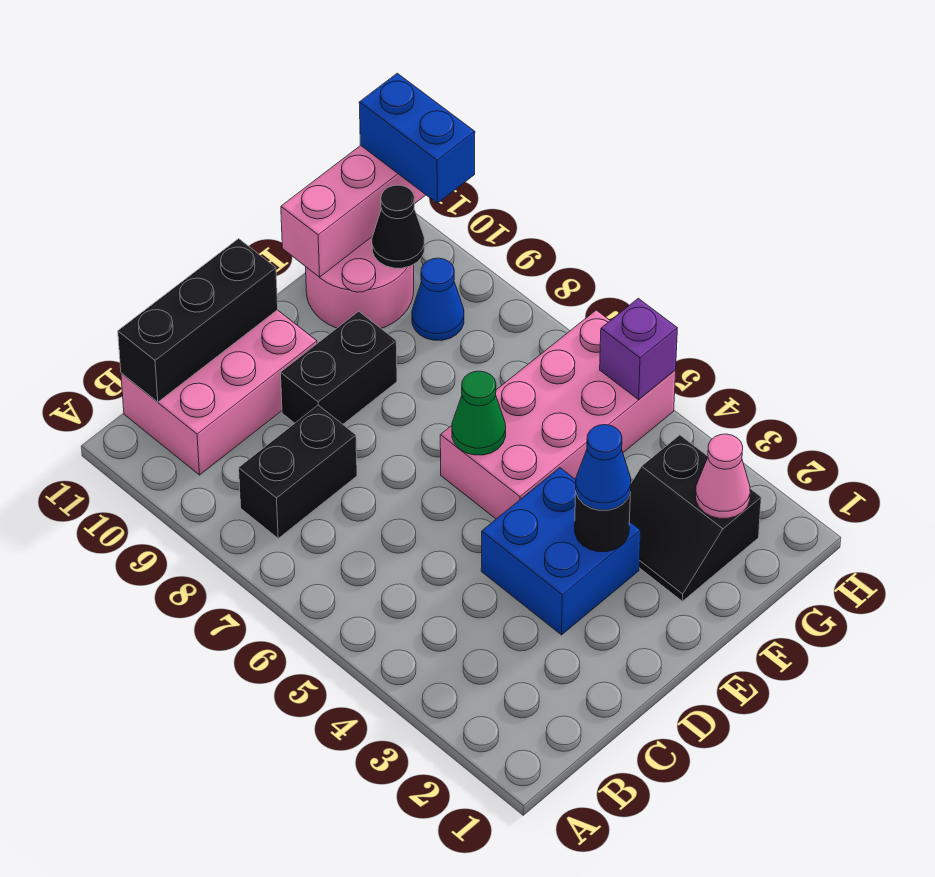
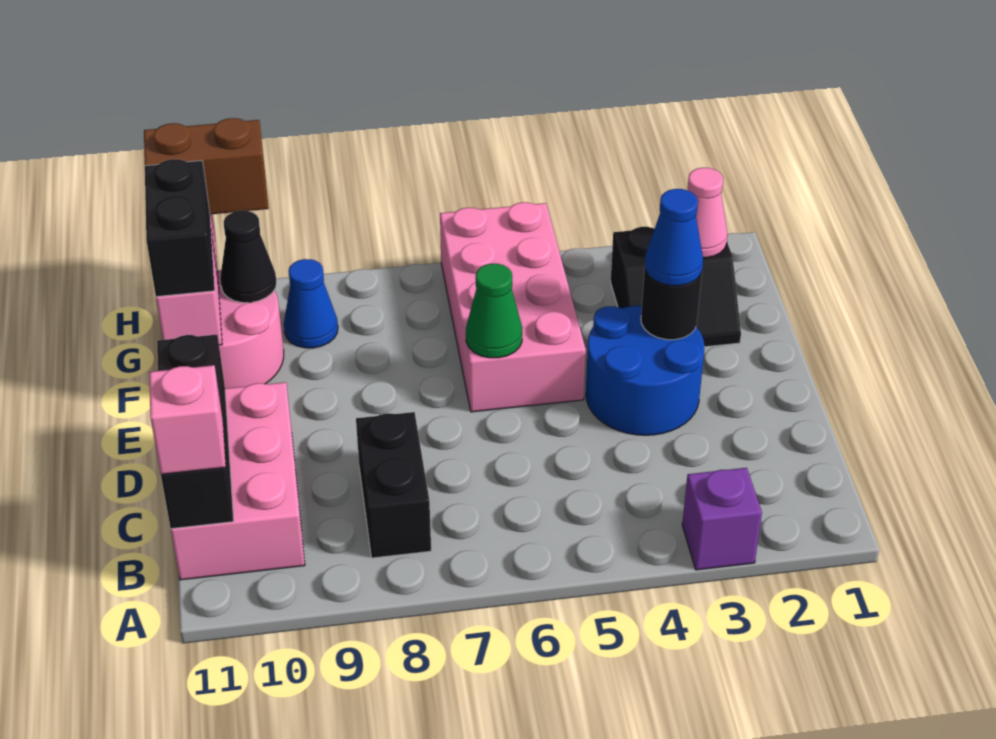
none -> pink brick B11 level 3
blue brick D3:E4 level 1 -> blue round brick D3:E4 level 1
black brick D9:E9 level 1 -> black brick F11:G11 level 3
purple brick H5 level 2 -> purple brick A3 level 1
blue brick H10:H11 level 3 -> brown brick H10:H11 level 3

